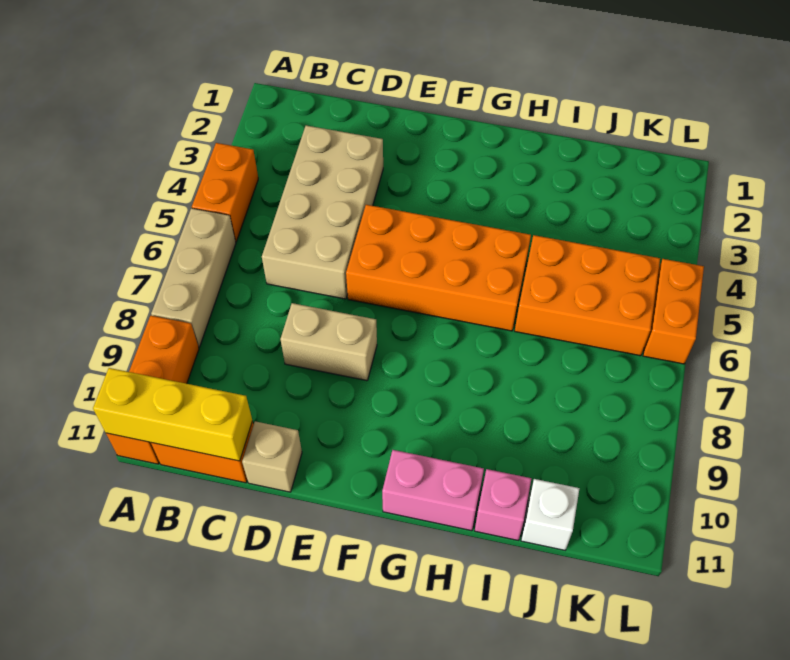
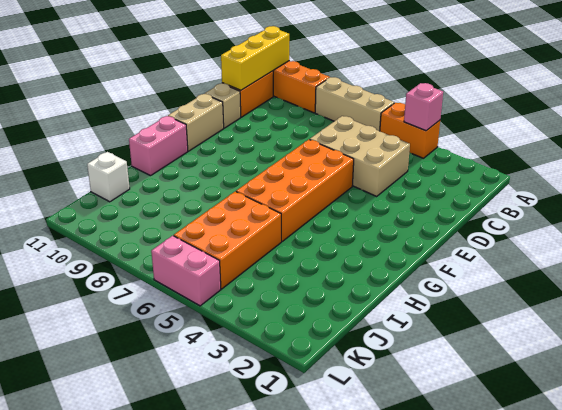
tan brick C3:D6 level 1 -> tan brick C4:D6 level 1
tan brick D8:E8 level 1 -> tan brick E11:F11 level 1
pink brick I11 level 1 -> pink brick A4 level 2
orange brick L5:L6 level 1 -> pink brick L5:L6 level 1

